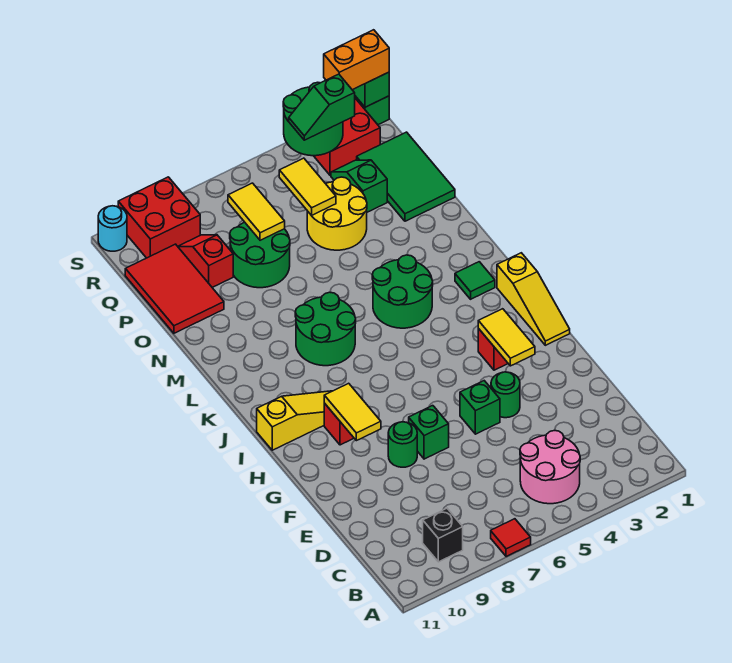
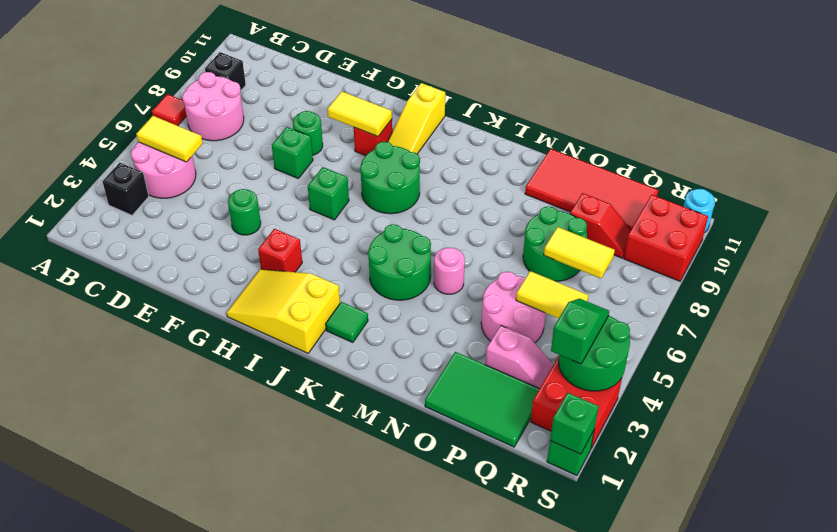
none -> black brick B3 level 1
none -> pink round brick B7:C8 level 1
green brick F5 level 1 -> green brick H6 level 1
yellow tile G3:H3 level 2 -> yellow tile B5:C5 level 2
yellow slope H1:J1 level 1 top J -> yellow slope H1:J2 level 1 top J
green round brick K7:L8 level 1 -> green round brick I7:J8 level 1
none -> pink round brick M5 level 1
yellow round brick O4:P5 level 1 -> pink round brick O4:P5 level 1
red tile O10:Q11 level 1 -> red tile N10:Q11 level 1
green slope P3:Q3 level 1 top P -> pink slope P3:Q3 level 1 top P
orange brick S1:S2 level 3 -> none

